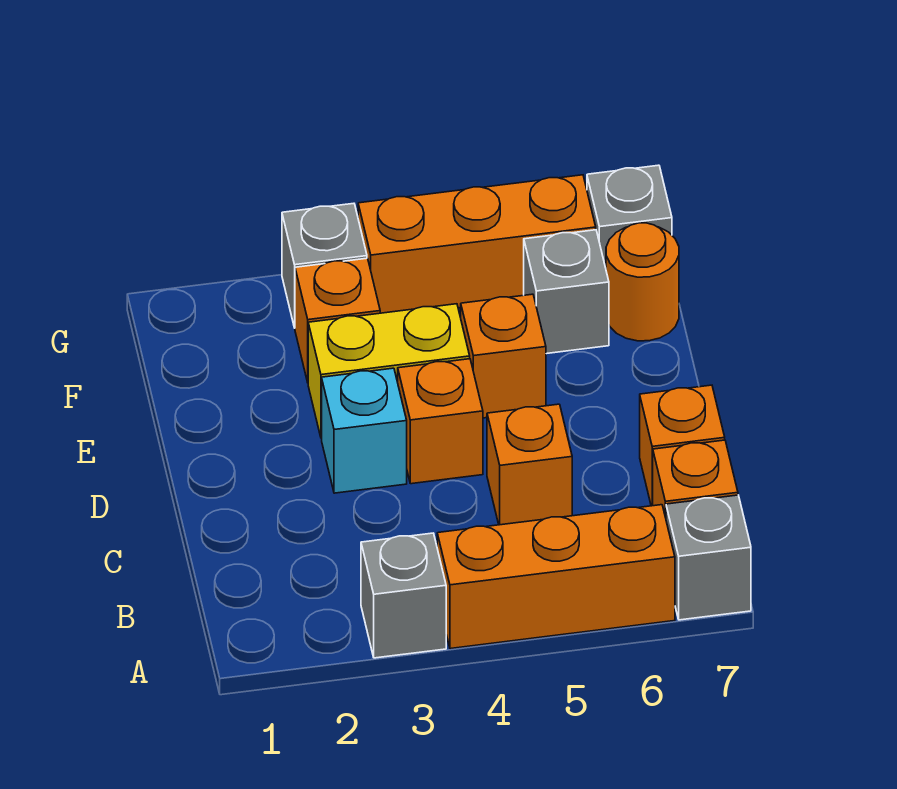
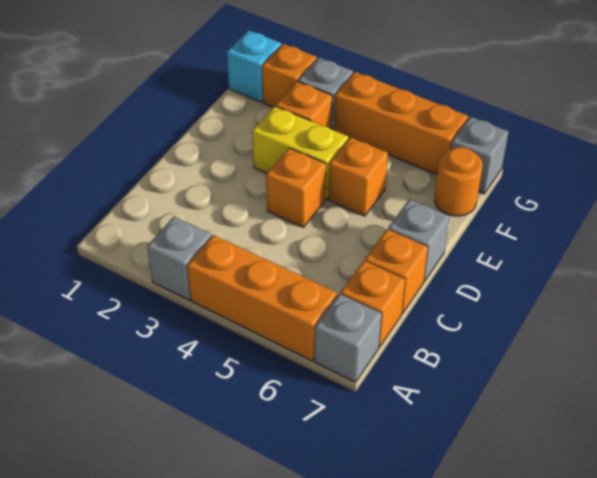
orange brick C5 level 1 -> orange brick G2 level 1
cyan brick D3 level 1 -> cyan brick G1 level 1
grey brick F6 level 1 -> grey brick D7 level 1

